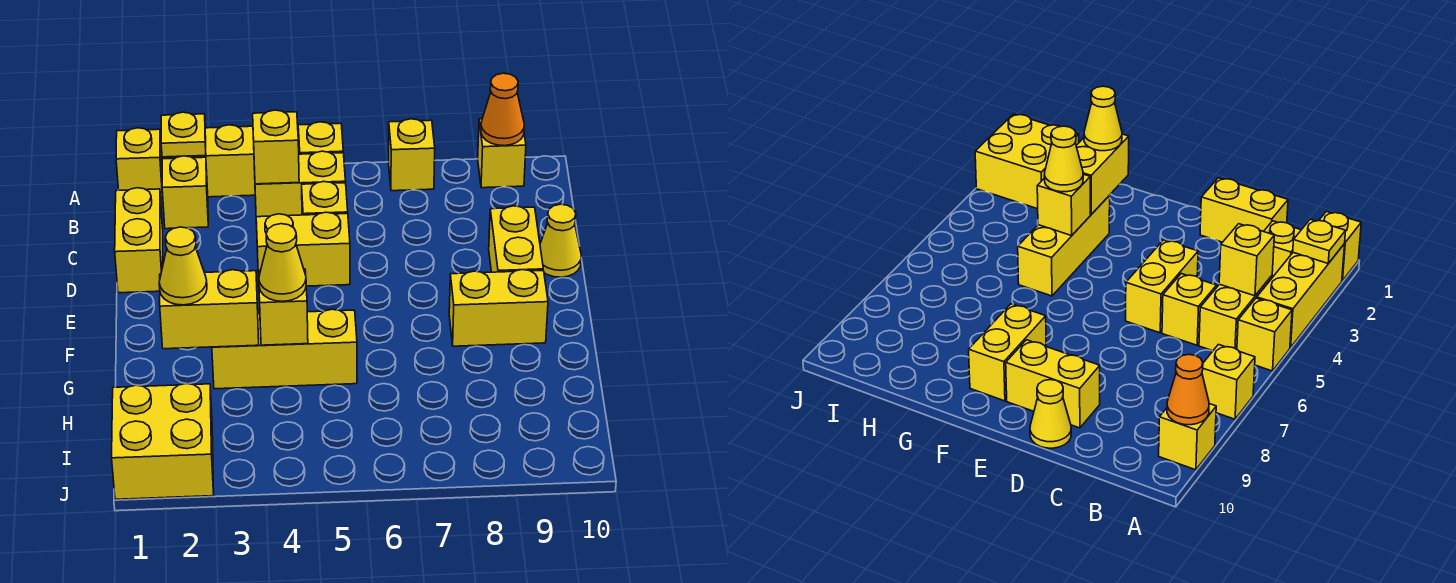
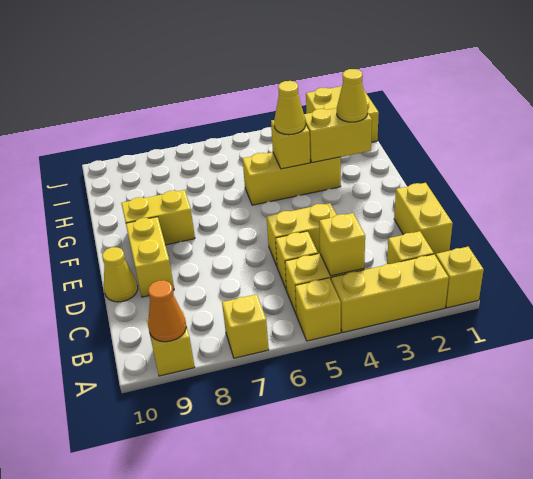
yellow plate A2 level 2 -> none

